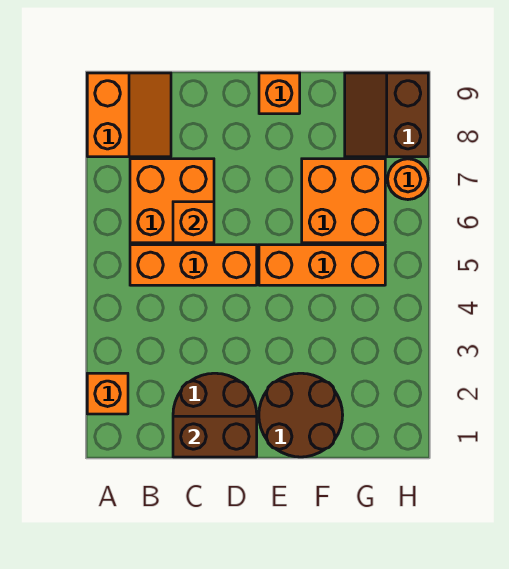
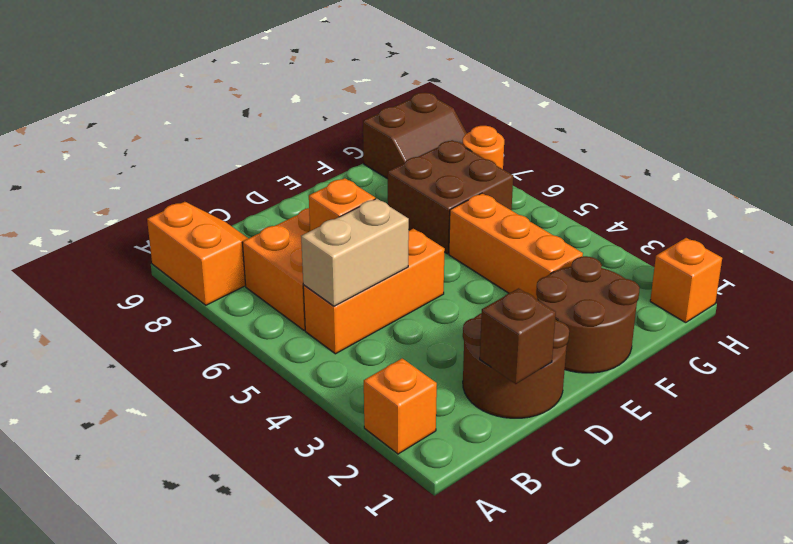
none -> tan brick B5:C5 level 2
brown brick C1:D1 level 2 -> brown brick C1 level 2
orange brick E5:G5 level 1 -> orange brick F3:F5 level 1
orange brick E9 level 1 -> orange brick H1 level 1
orange brick F6:G7 level 1 -> brown brick F6:G7 level 1
brown slope G8:H9 level 1 top H -> brown slope G8:H9 level 1 top 9

